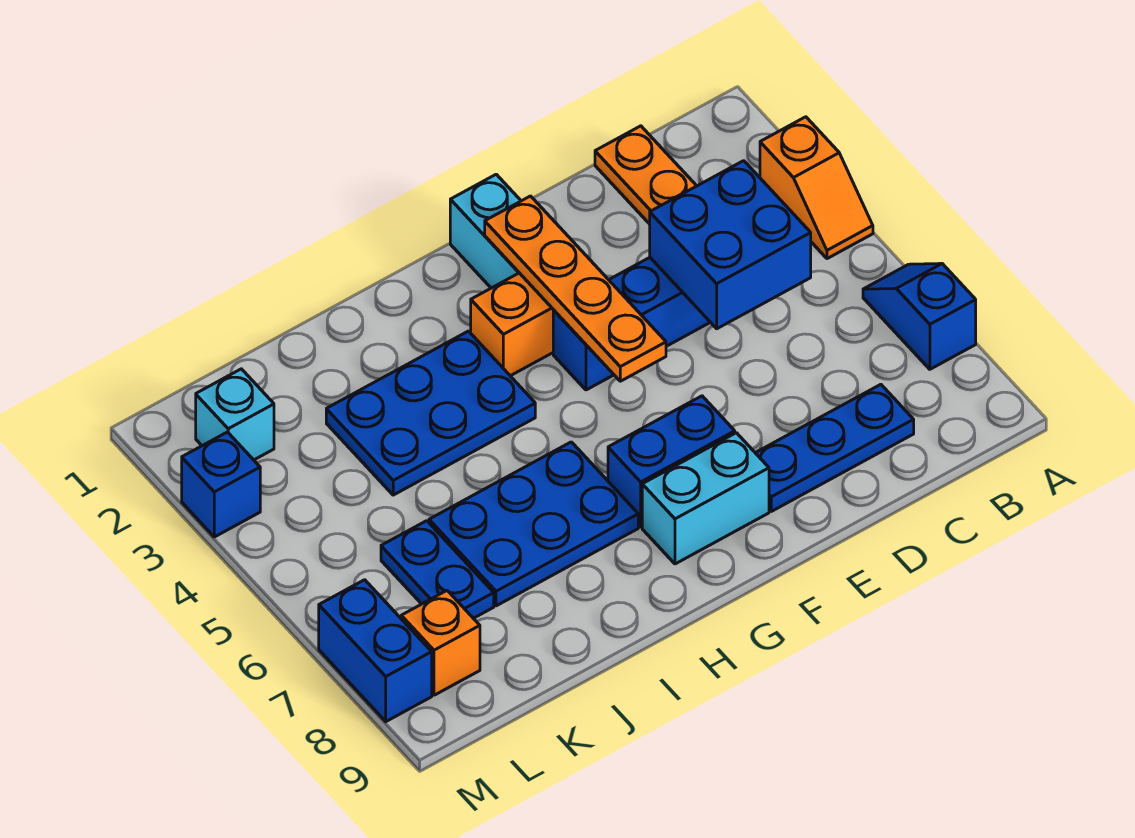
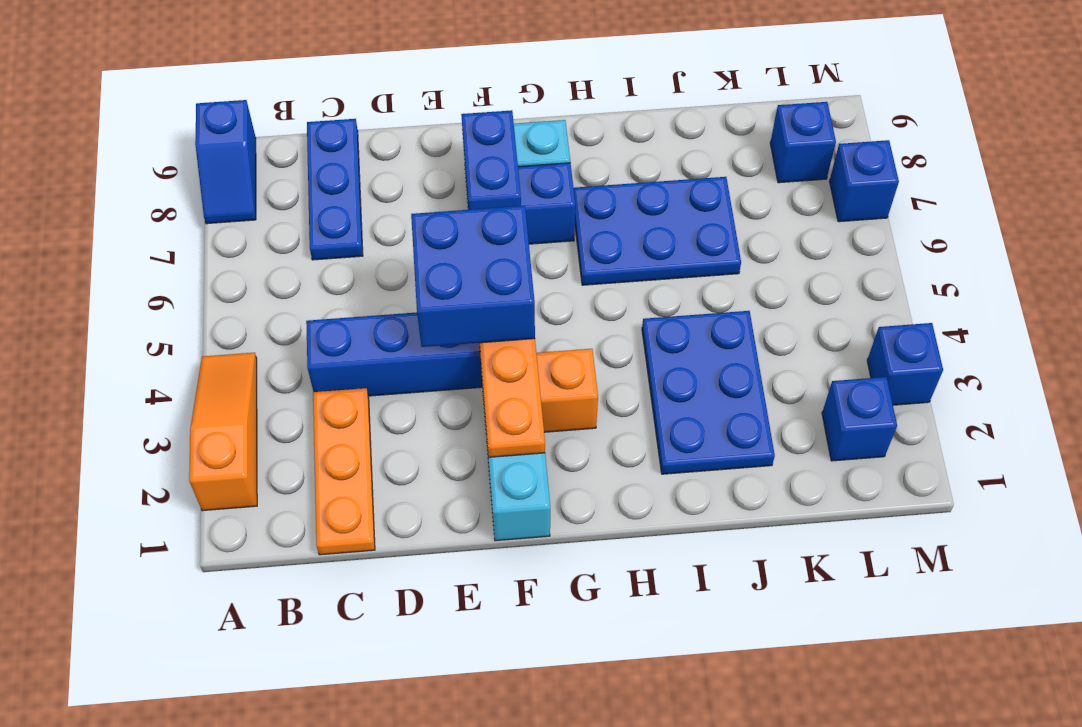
orange slope A3:A4 level 1 top 3 -> orange slope A2:A4 level 1 top 2
blue slope A6:A7 level 1 top 7 -> blue slope A8:A9 level 1 top 9
blue brick C4:D5 level 2 -> blue brick E4:F5 level 3
blue plate C8:E8 level 1 -> blue plate C7:C9 level 1
blue plate H3:J4 level 1 -> blue plate I2:J4 level 1
blue plate K6:K7 level 1 -> blue plate F7:F8 level 2
cyan brick L2 level 1 -> blue brick L2 level 1
orange brick L8 level 1 -> blue brick L8 level 1
blue brick M7:M8 level 1 -> blue brick M7 level 1

